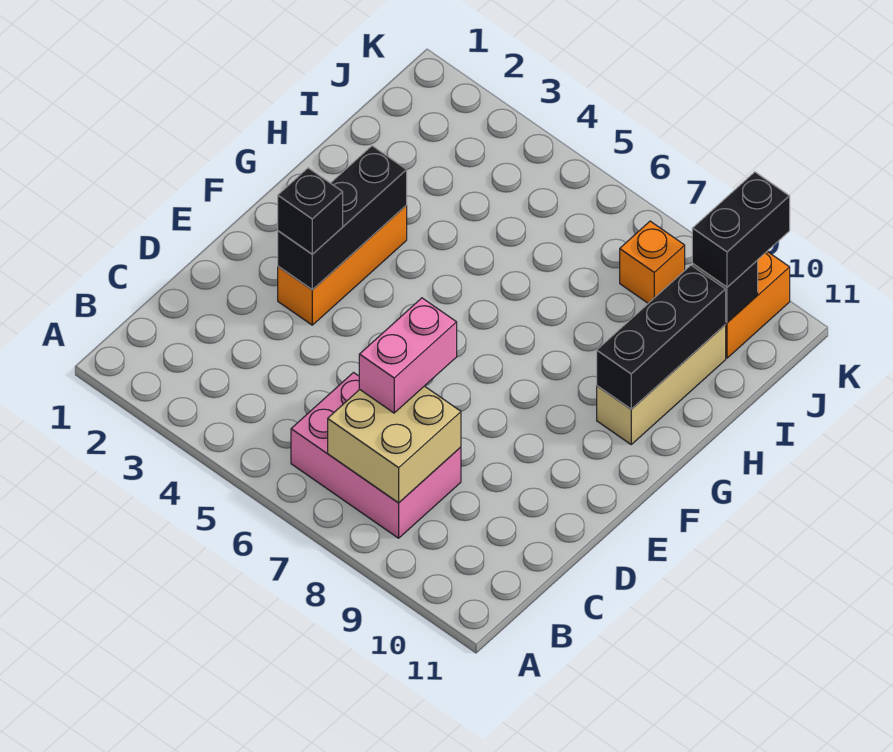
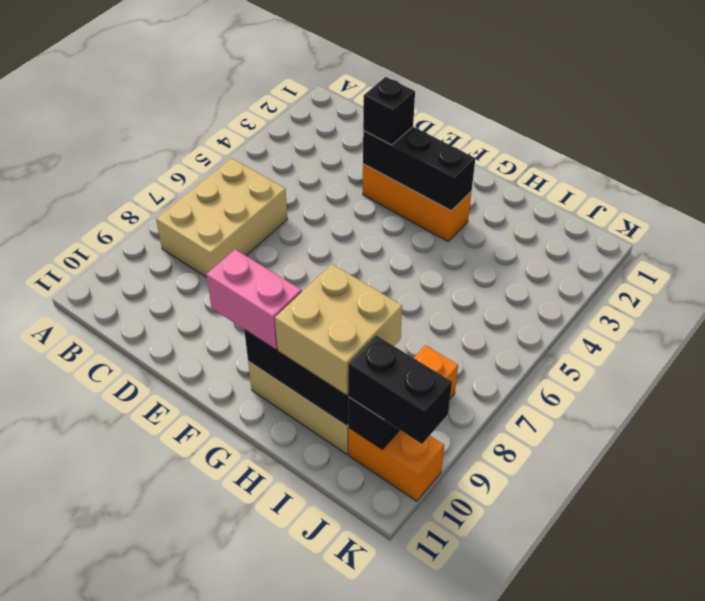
pink brick B6:C8 level 1 -> tan brick B6:C8 level 1
tan brick B7:C8 level 2 -> tan brick H9:I10 level 3
pink brick C7:D7 level 3 -> pink brick F10:G10 level 3

